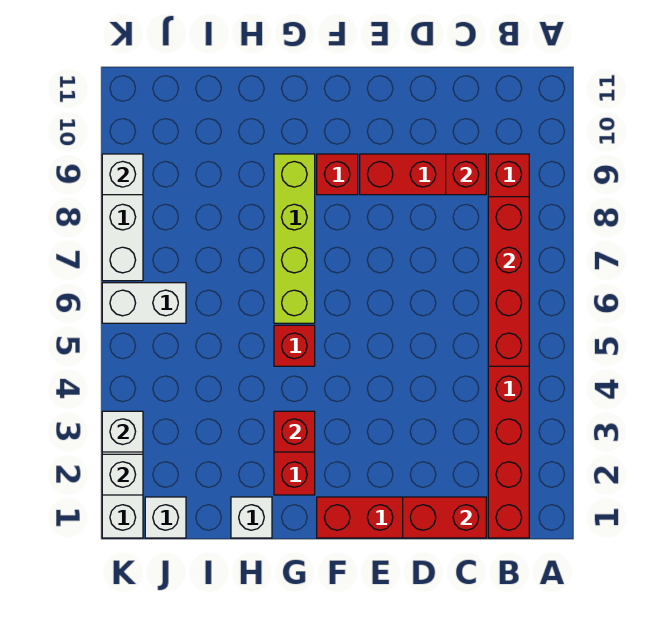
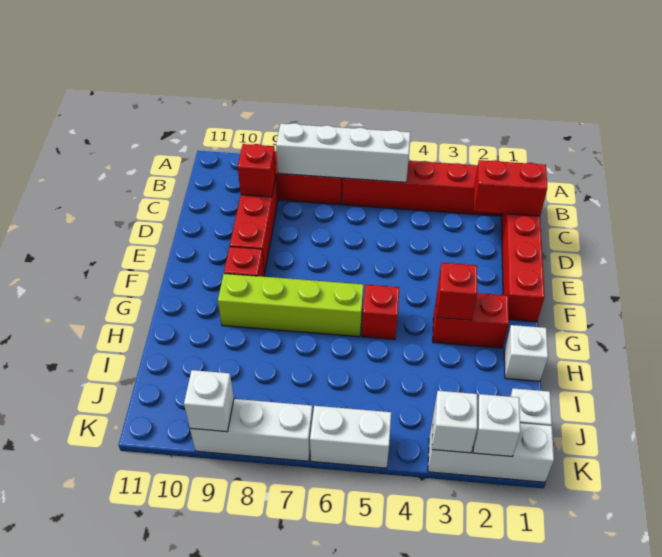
red brick B5:B8 level 2 -> white brick B5:B8 level 2
red brick C1:D1 level 2 -> red brick C1:C2 level 2
white brick J6:K6 level 1 -> white brick K5:K6 level 1

